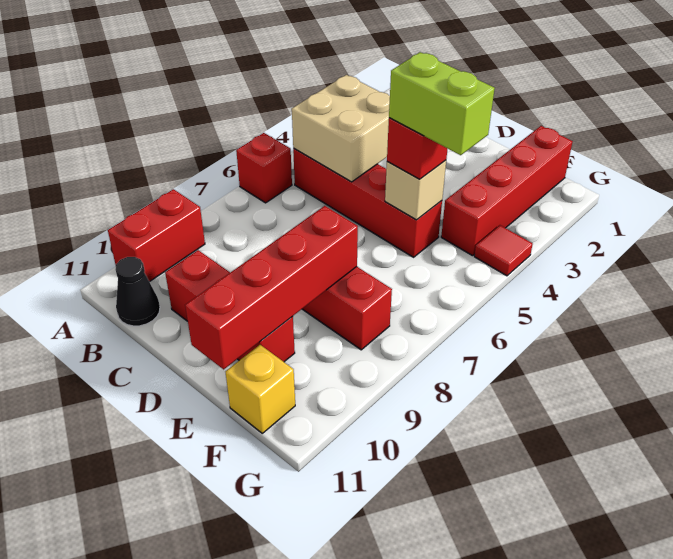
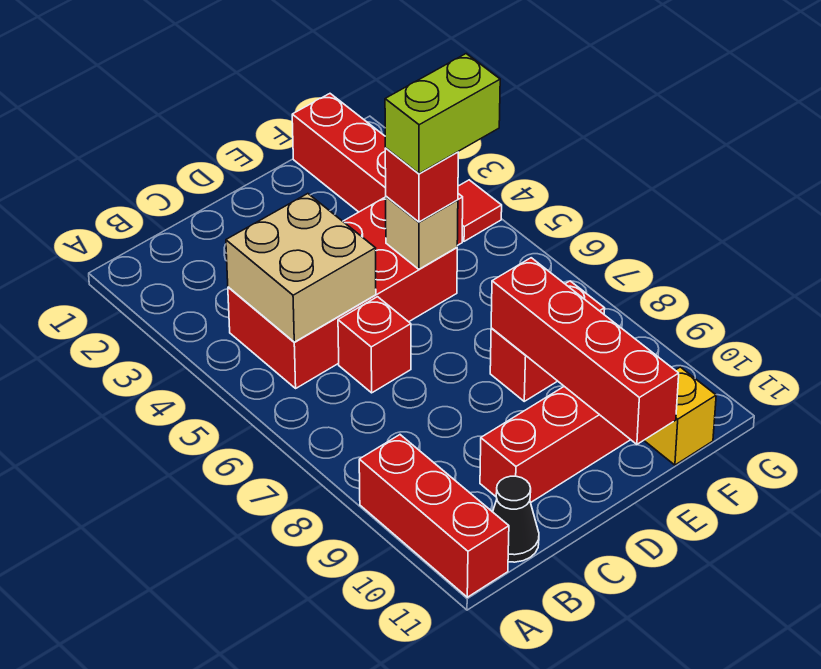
red brick A6 level 1 -> red brick C6 level 1
red brick A9:A10 level 1 -> red brick A9:A11 level 1
red brick B5:E5 level 1 -> red brick B4:E5 level 1

